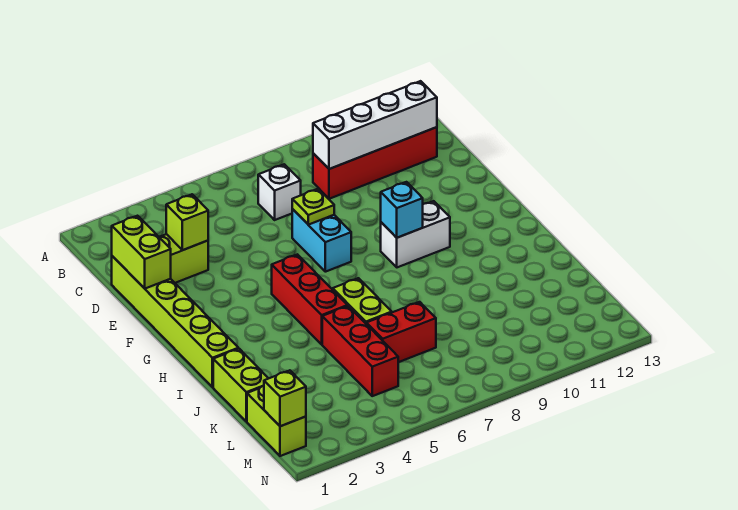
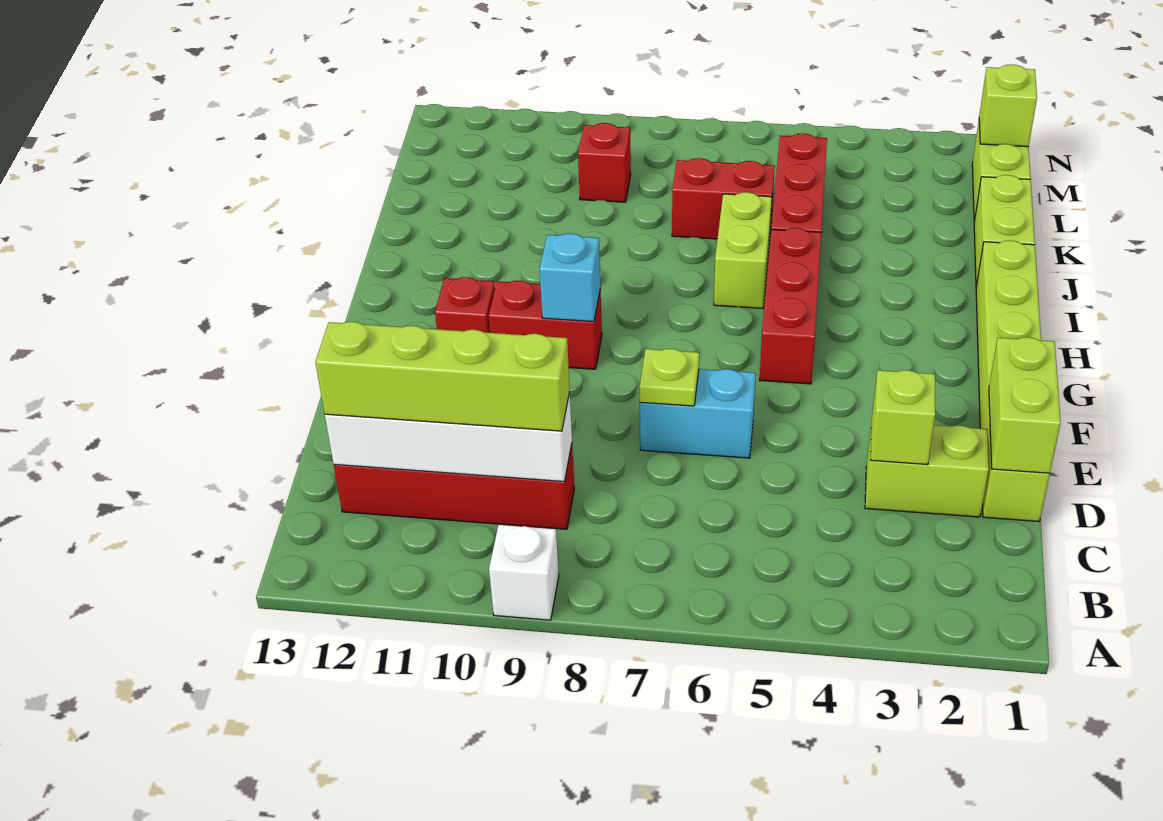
white brick C7 level 1 -> white brick A9 level 1
none -> lime brick C9:C12 level 3
cyan brick E7:F7 level 1 -> cyan brick E6:E7 level 1
white brick G9:G10 level 1 -> red brick G9:G10 level 1
none -> red brick G11 level 1
none -> red brick L9 level 1

